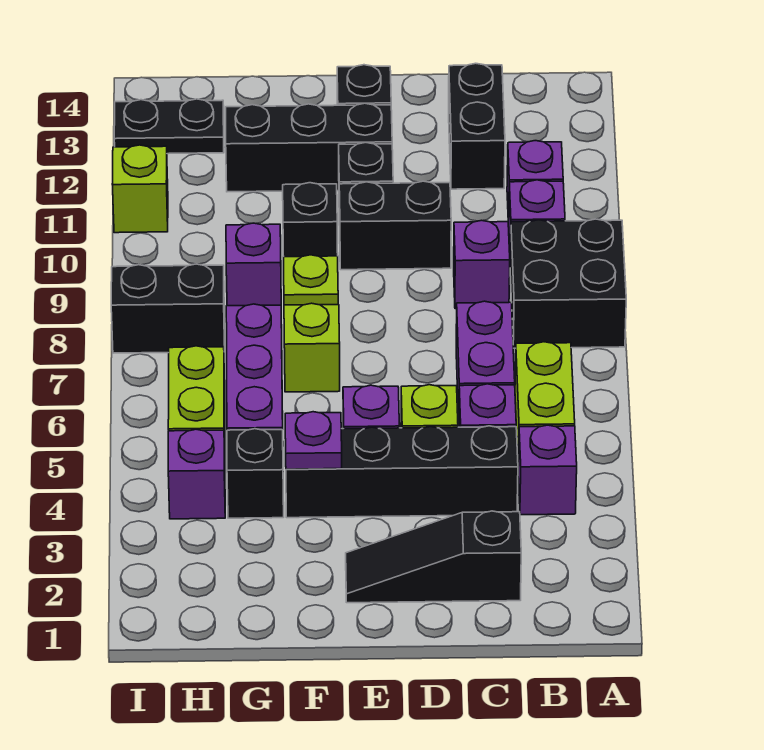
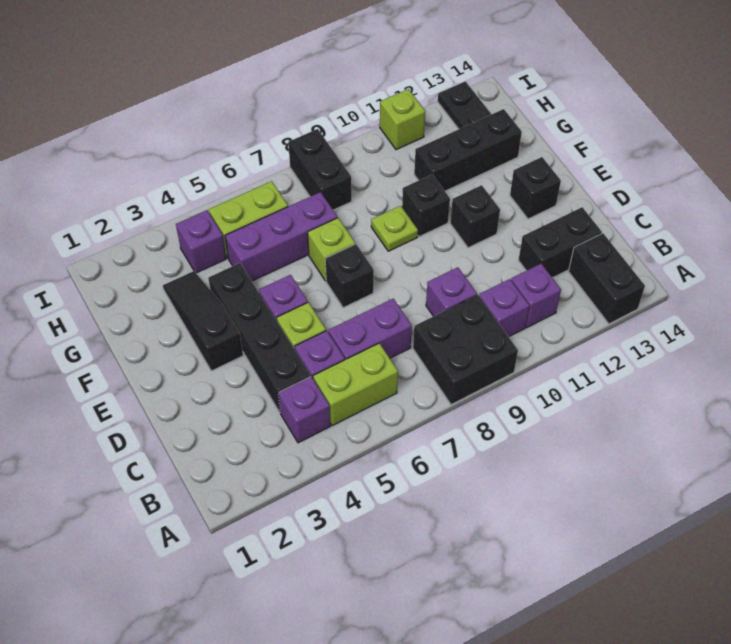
black slope C2:E2 level 1 top C -> black slope E3:G3 level 1 top E
black brick D10:E10 level 1 -> black brick A13:B13 level 1
black brick E12:G12 level 1 -> black brick G11:G13 level 1
purple plate F4 level 2 -> none
black brick G4 level 1 -> black brick E7 level 1
purple brick G9 level 1 -> none

